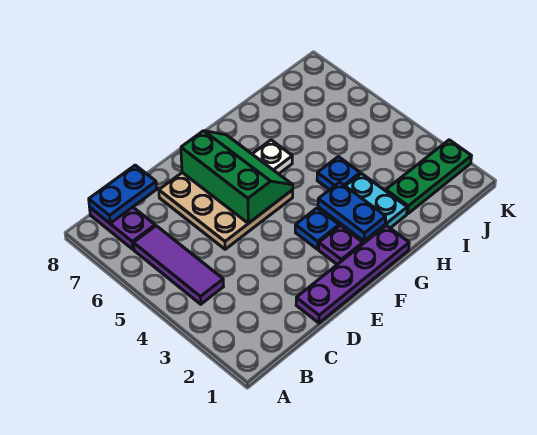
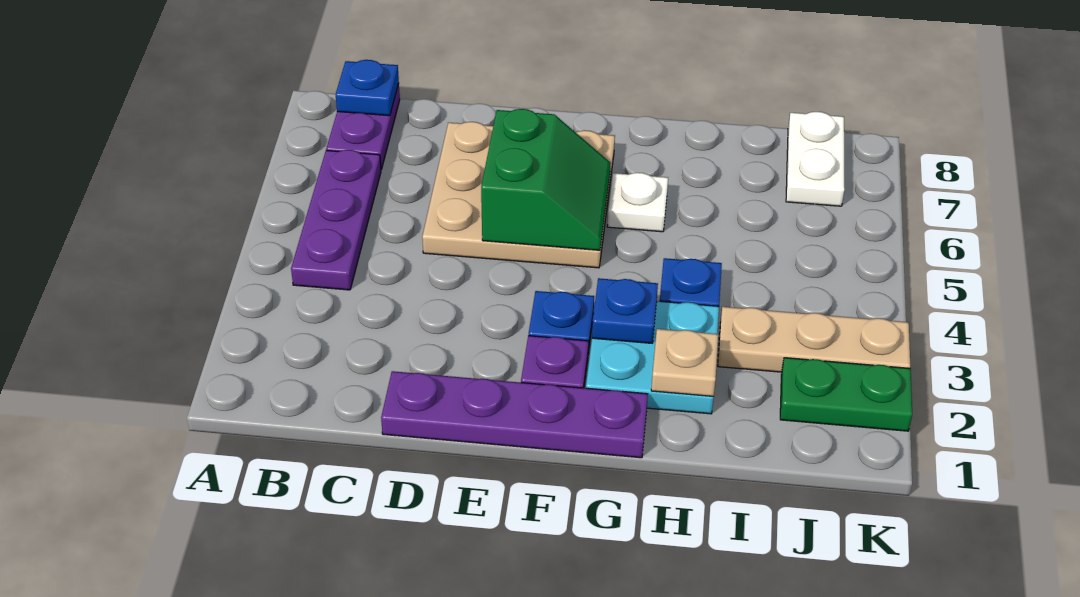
purple tile B4:B6 level 1 -> purple plate B4:B6 level 1
blue plate B8:C8 level 2 -> blue plate B8 level 2
green slope E5:F7 level 2 top E -> green slope E5:F6 level 2 top E
blue plate G2:G3 level 2 -> blue plate G3 level 2
none -> tan plate H2 level 2
green plate I2:K2 level 1 -> green plate J2:K2 level 1
none -> tan plate I3:K3 level 1
none -> white plate J7:J8 level 1

